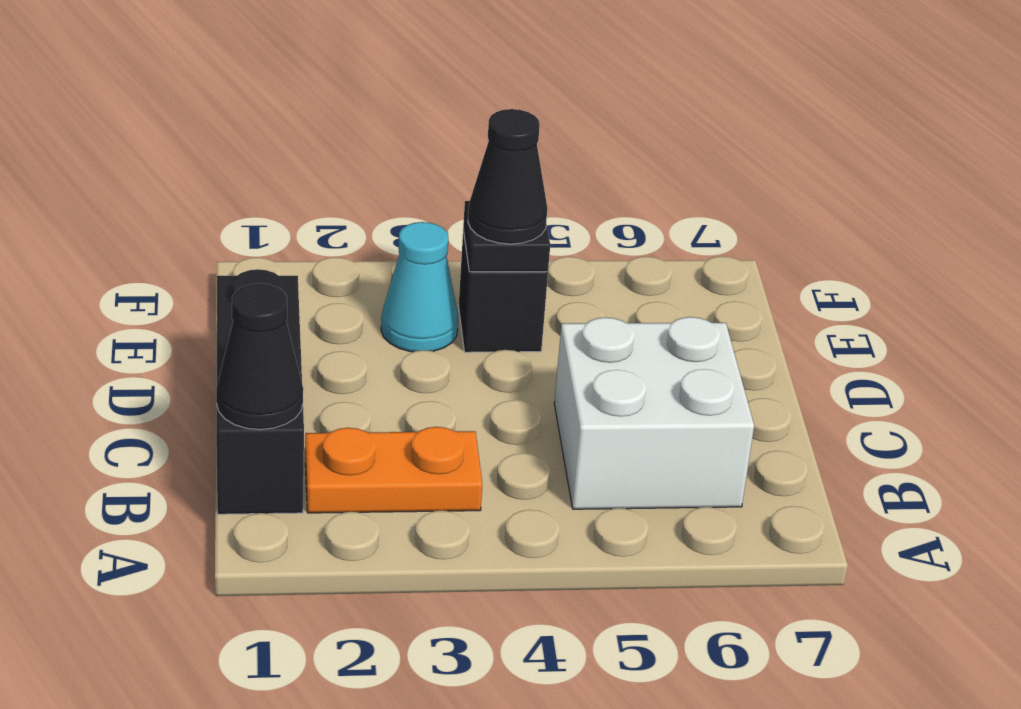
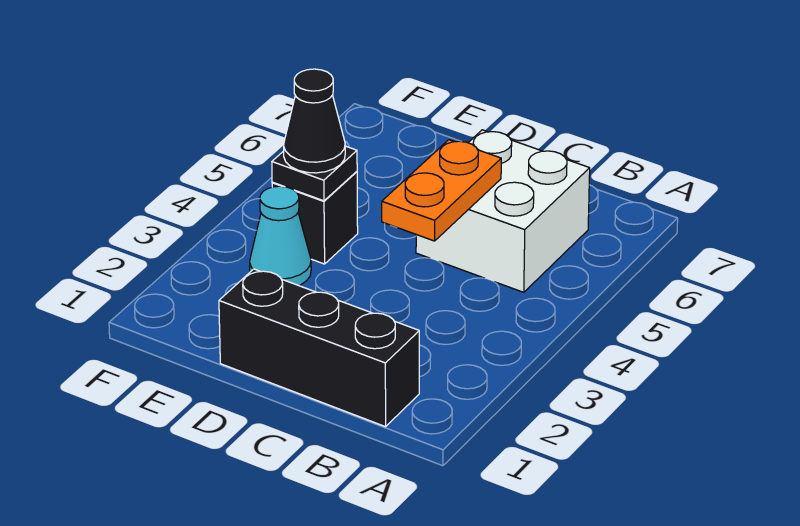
black cone B1 level 2 -> none
orange plate B2:B3 level 1 -> orange plate C4:C5 level 2

